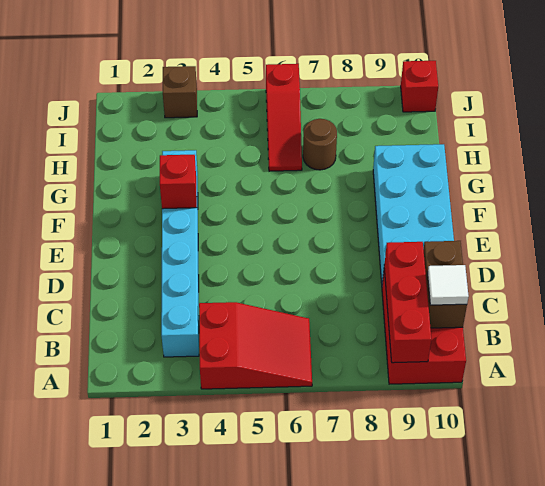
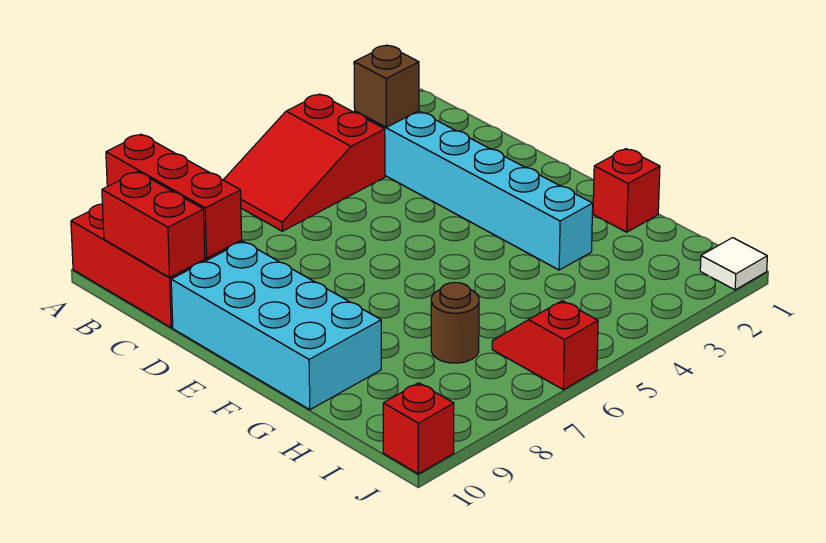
brown brick B10:C10 level 2 -> red brick B10:C10 level 2
white tile B10 level 3 -> white tile J1 level 1
red brick F3 level 2 -> red brick G1 level 1
red slope H6:J6 level 1 top J -> red slope I6:J6 level 1 top J
brown brick J3 level 1 -> brown brick B3 level 2

